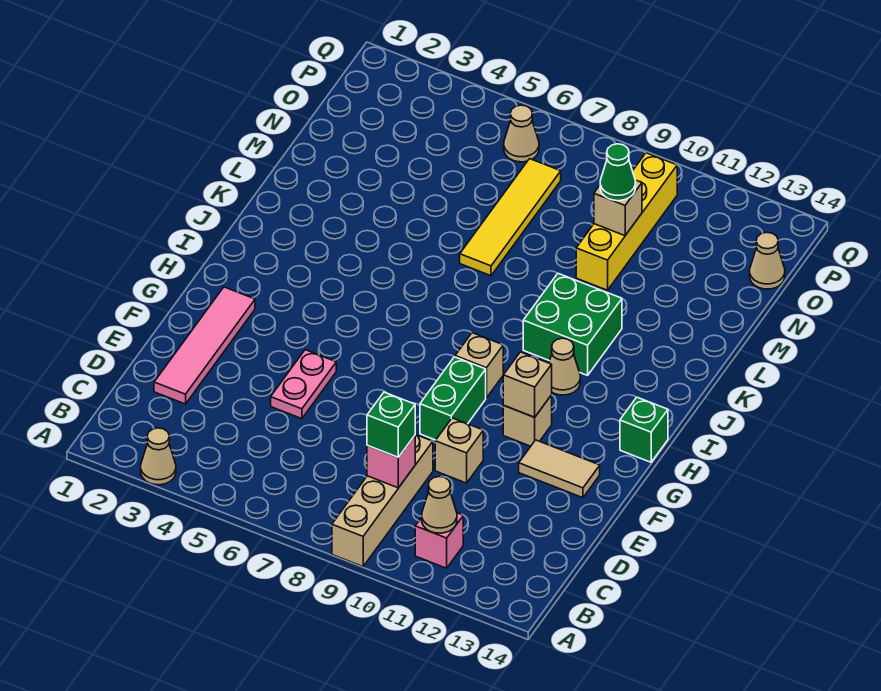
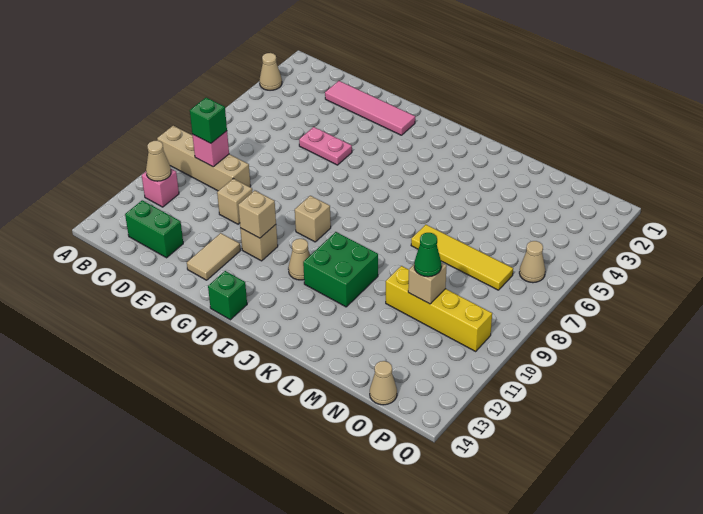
green brick F9:G9 level 1 -> green brick C13:D13 level 1

